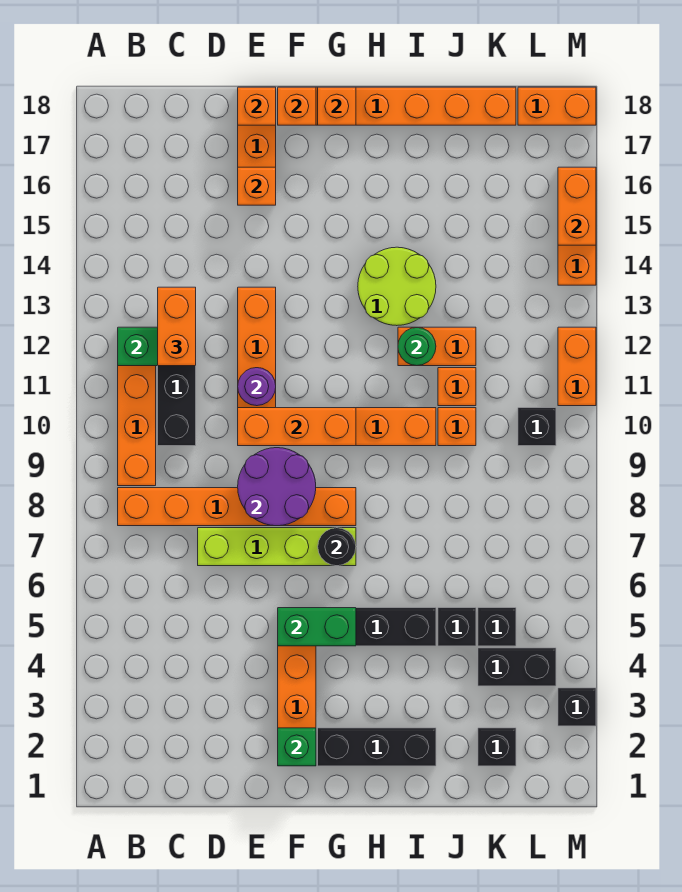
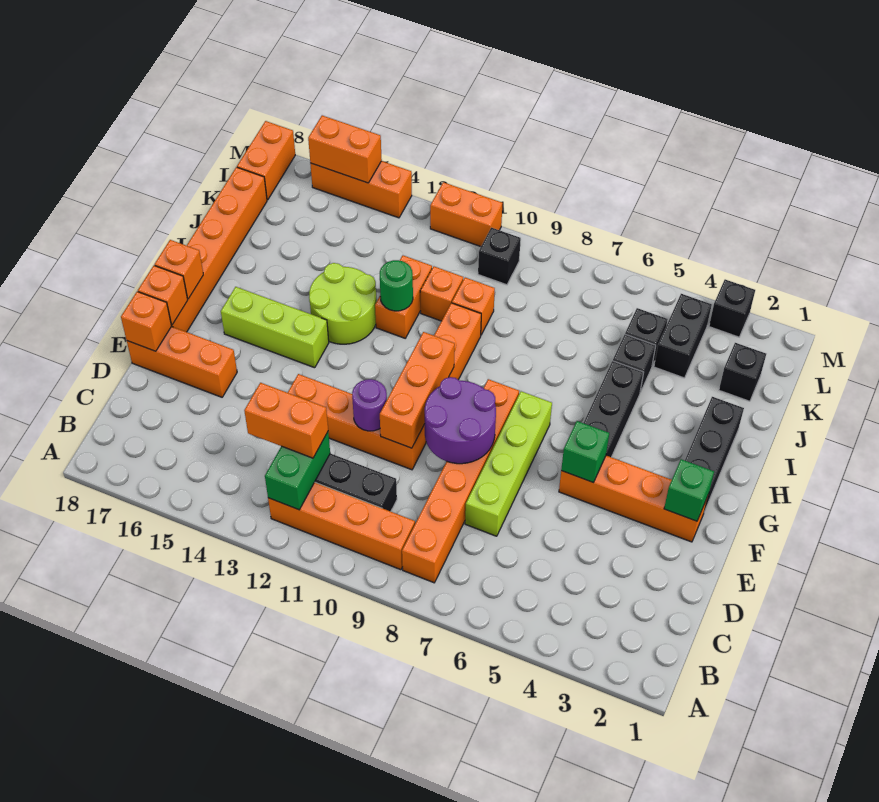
orange brick E16 level 2 -> none
green brick F5:G5 level 2 -> green brick F5 level 2
black round brick G7 level 2 -> none
none -> lime brick G14:G16 level 1

